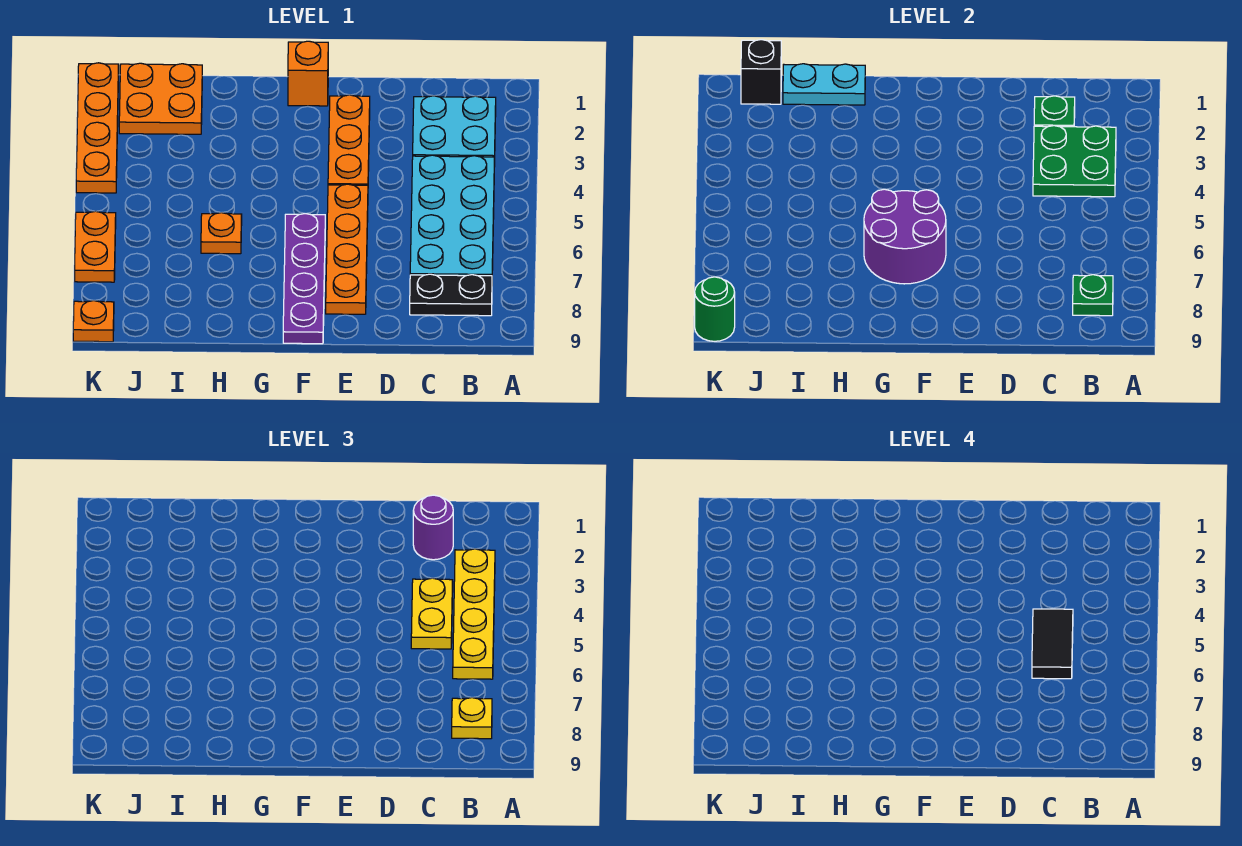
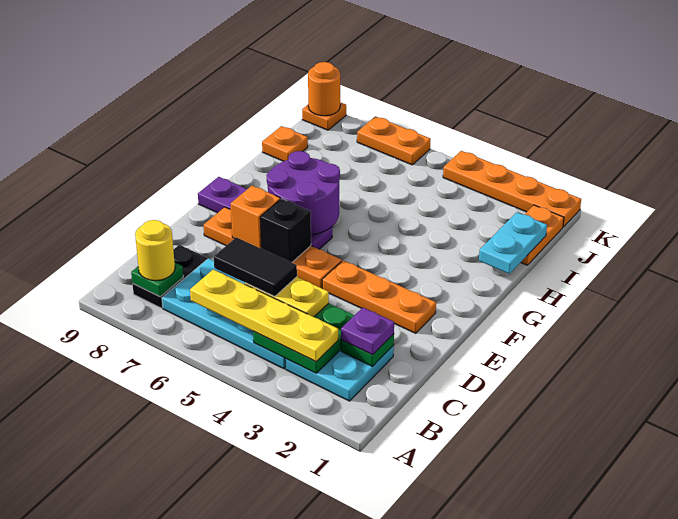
yellow plate B8 level 3 -> yellow round brick B8 level 3
purple round brick C2 level 3 -> purple plate C2 level 3
orange brick F1 level 1 -> orange brick E7 level 2
orange plate H6 level 1 -> orange plate I9 level 1
orange plate I1:J2 level 1 -> orange plate I1:J1 level 1
black brick J1 level 2 -> black brick E6 level 2
green round brick K9 level 2 -> orange round brick K9 level 2

